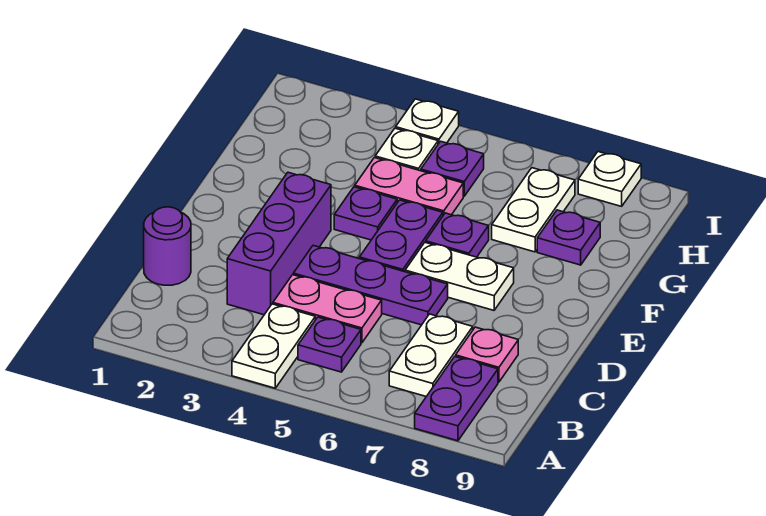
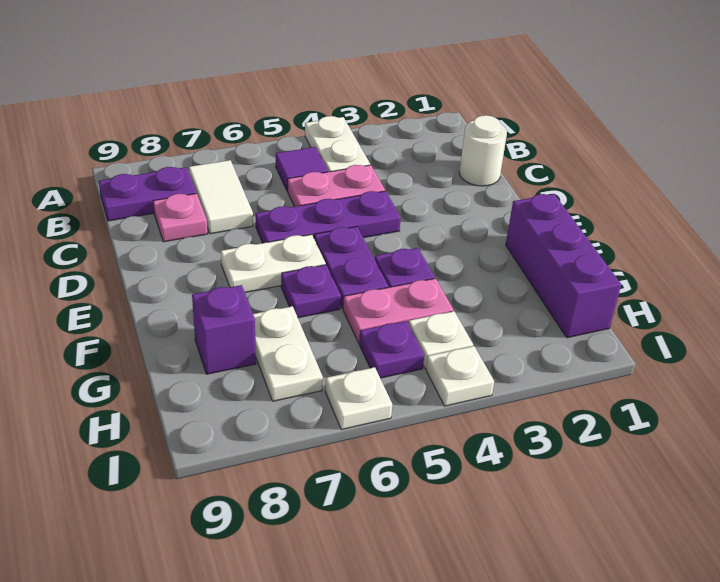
purple plate A8:B8 level 1 -> purple plate B8:B9 level 1
purple plate B5 level 1 -> purple tile B5 level 1
white plate B7:C7 level 1 -> white tile B7:C7 level 1
purple round brick C1 level 1 -> white round brick C1 level 1
purple brick C3:E3 level 1 -> purple brick F1:H1 level 1
purple plate G8 level 1 -> purple brick G8 level 1
white plate I8 level 1 -> white plate I6 level 1

